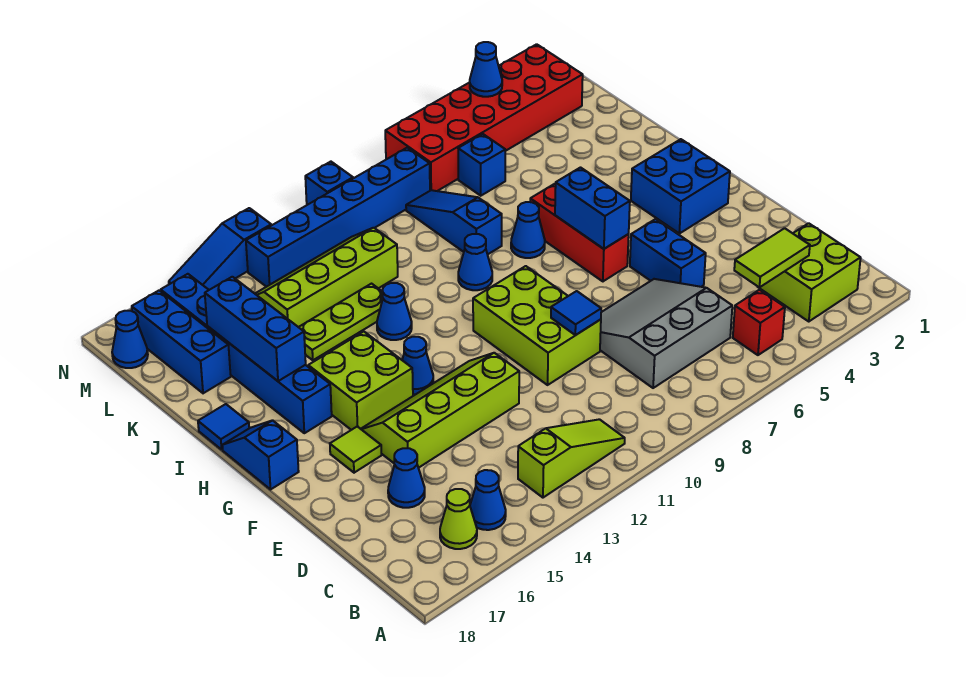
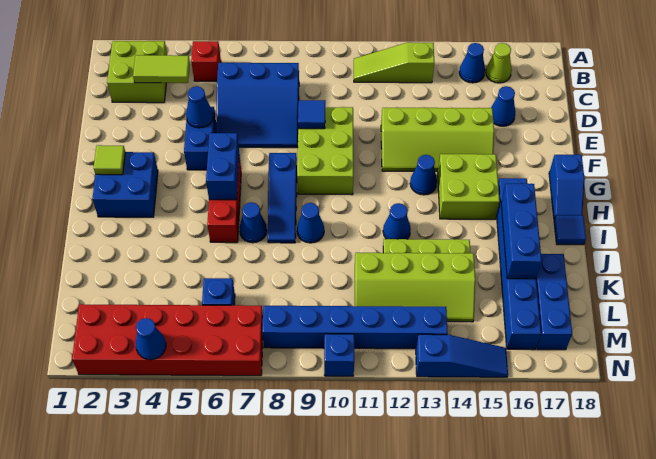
grey slope C6:E8 level 1 top C -> blue slope C6:E8 level 1 top C
lime tile F16 level 1 -> lime tile G2 level 2
blue slope J8:L8 level 1 top J -> blue slope G8:I8 level 1 top G
blue cone M18 level 1 -> blue cone E5 level 2

